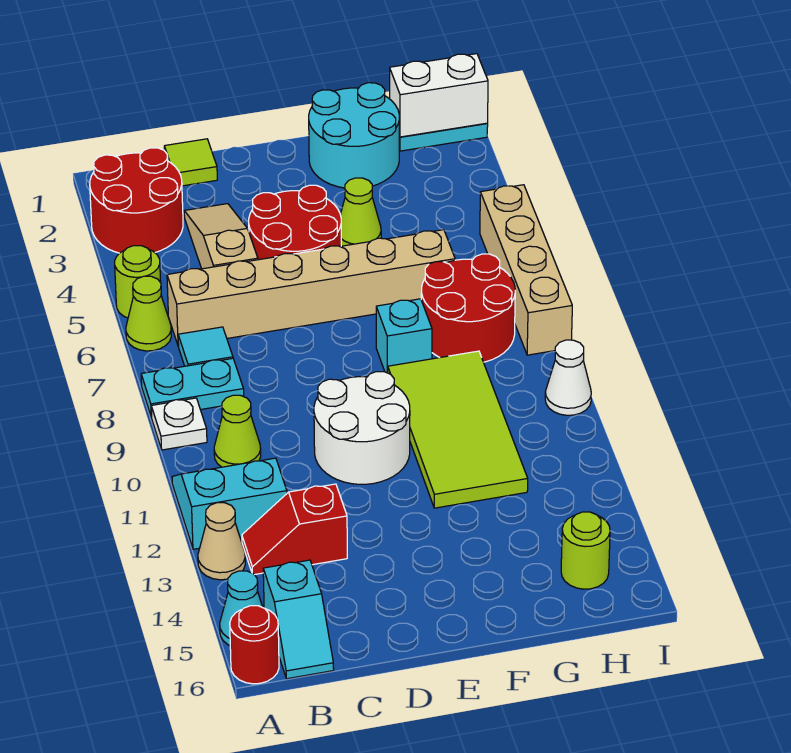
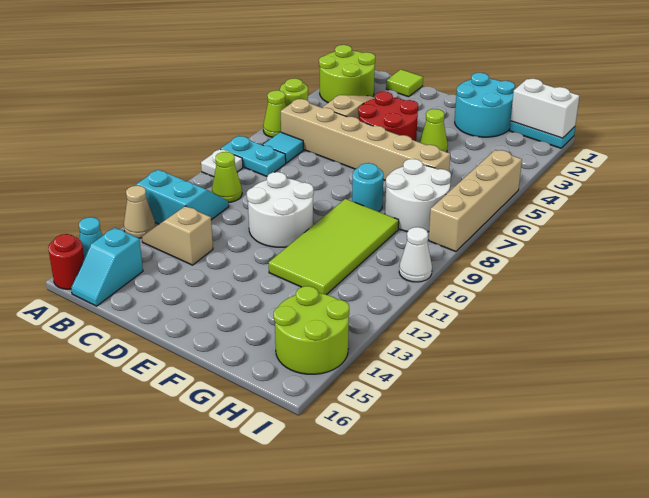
red round brick A2:B3 level 1 -> lime round brick A2:B3 level 1
red slope B13:C13 level 1 top C -> tan slope B13:C13 level 1 top C
cyan brick F8 level 1 -> cyan round brick F8 level 1
red round brick G7:H8 level 1 -> white round brick G7:H8 level 1
lime round brick H15 level 1 -> lime round brick H14:I15 level 1

